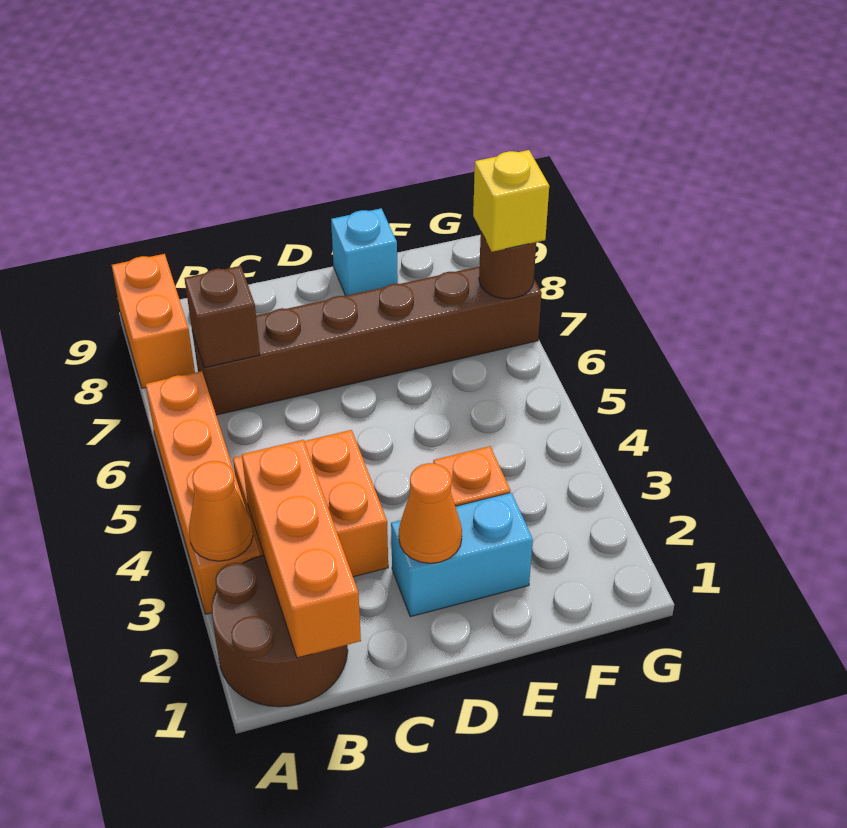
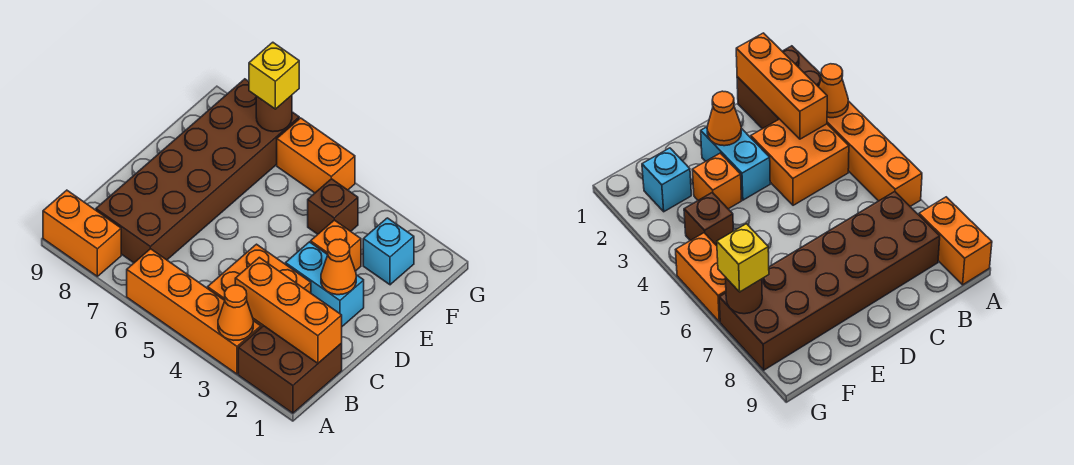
brown round brick A1:B2 level 1 -> brown brick A1:B2 level 1
brown brick B7:G7 level 1 -> brown brick B7:G8 level 1
brown brick B7 level 2 -> brown brick F4 level 1
cyan brick D2:E2 level 1 -> cyan brick D2:D3 level 1
cyan brick E9 level 1 -> cyan brick F2 level 1
none -> orange brick G5:G6 level 1

